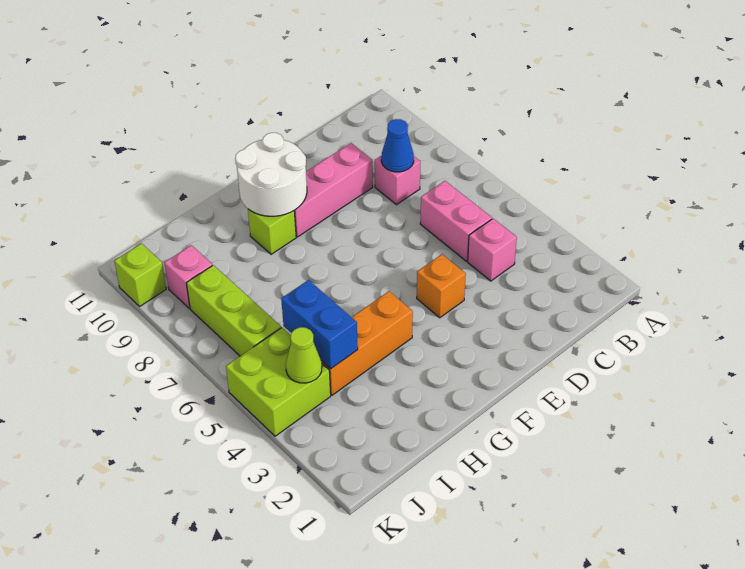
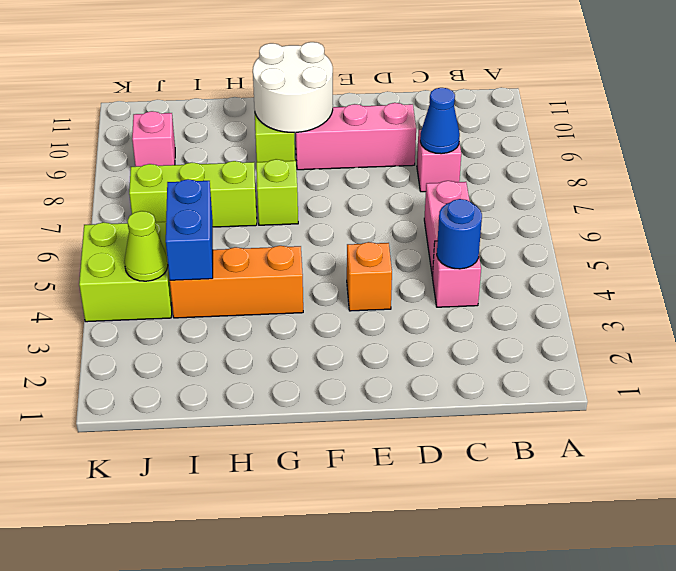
none -> blue round brick C4 level 2
lime brick J6:J8 level 1 -> lime brick H7:J7 level 1
lime brick K10 level 1 -> lime brick G7 level 1

